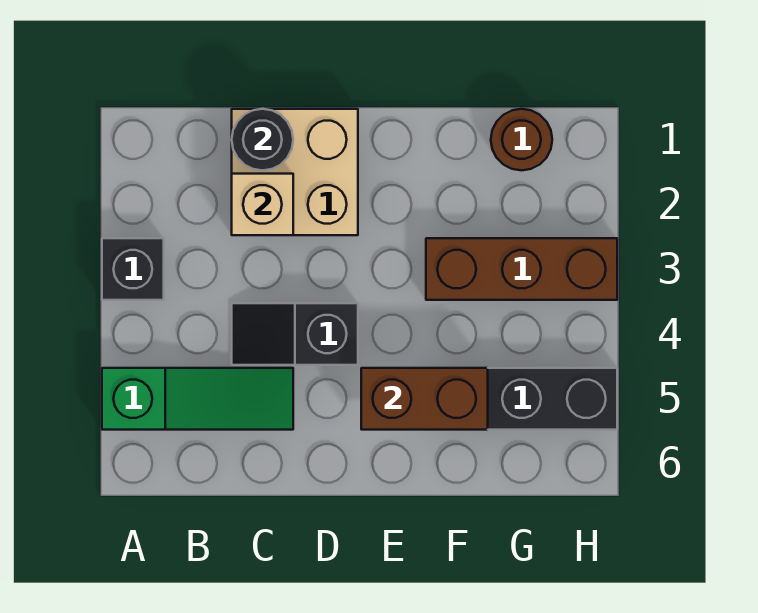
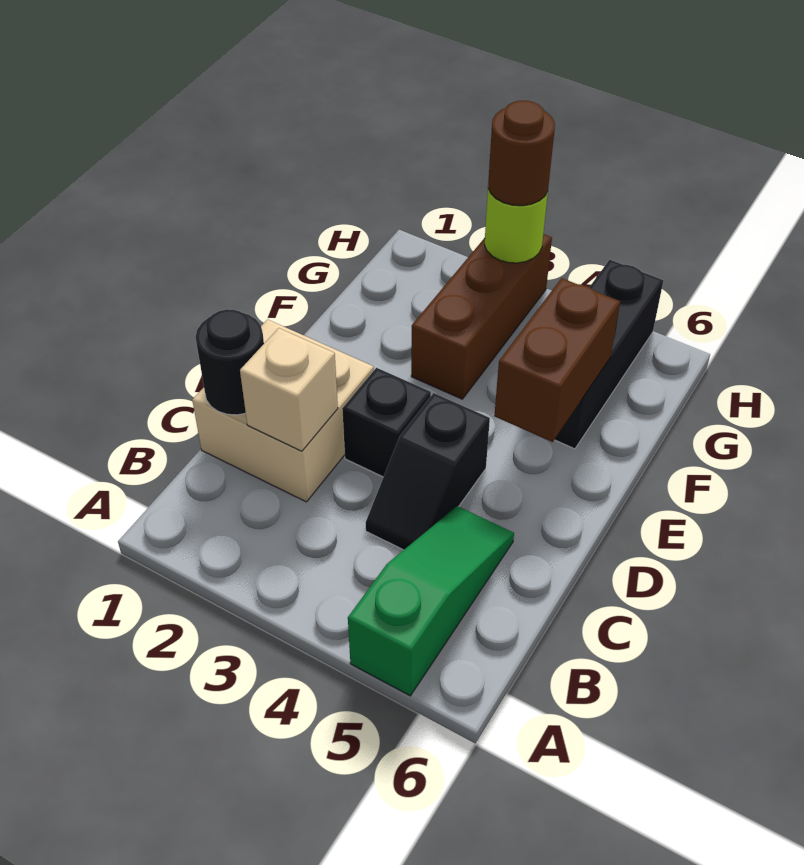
black brick A3 level 1 -> black brick D3 level 1
brown round brick G1 level 1 -> brown round brick H3 level 3
none -> lime round brick H3 level 2

